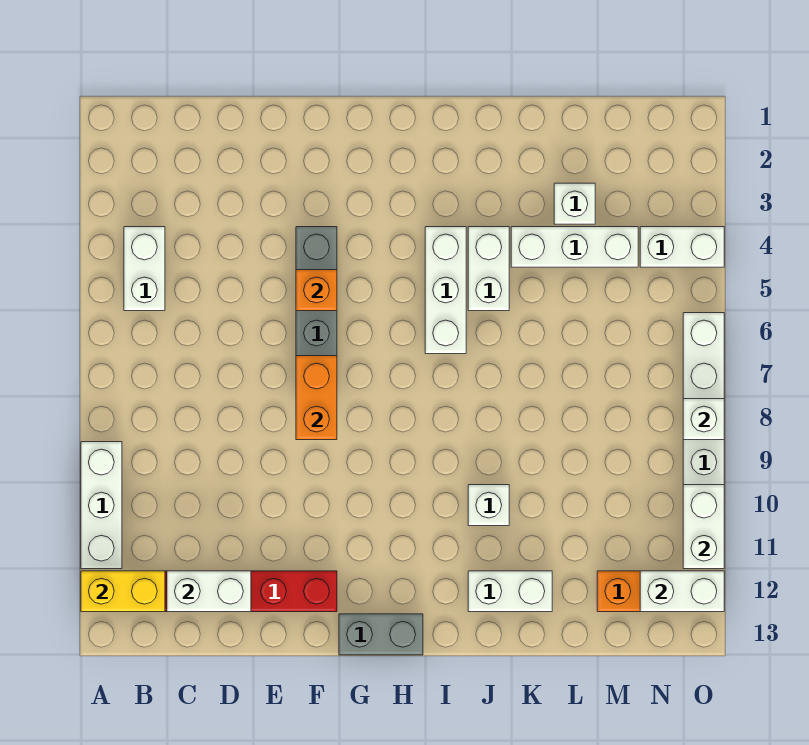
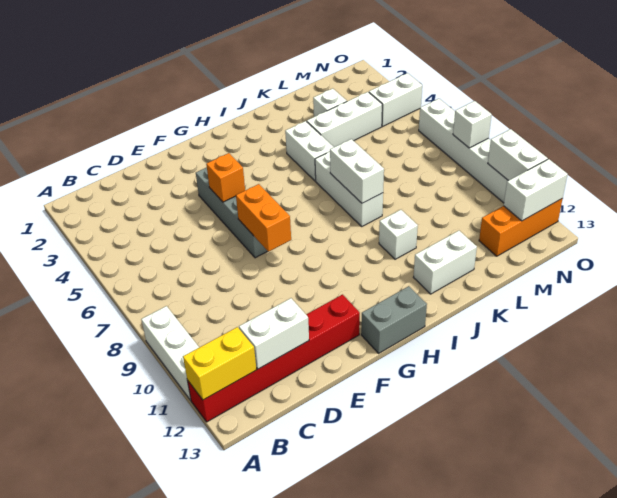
white brick B4:B5 level 1 -> white brick J7:J8 level 2
white brick I4:I6 level 1 -> white brick J6:J8 level 1

